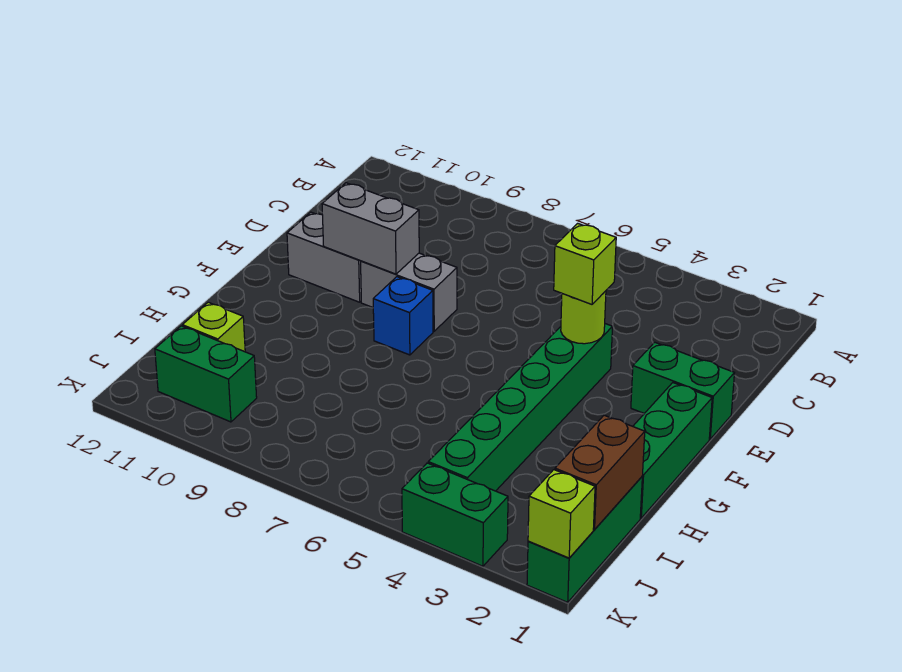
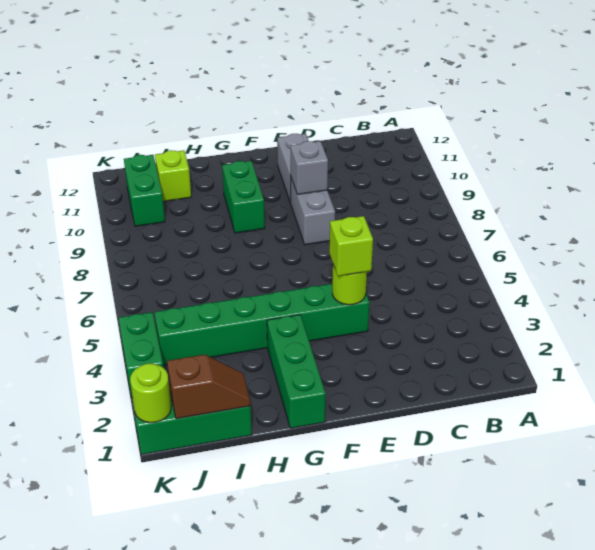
green brick E1:E2 level 1 -> green brick G9:G10 level 1
grey brick E9:E10 level 2 -> grey brick E9 level 2
green brick F1:H1 level 1 -> green brick G1:G3 level 1
blue brick F8 level 1 -> none
brown brick I1:J1 level 2 -> brown slope I1:J1 level 2 top J
lime brick K1 level 2 -> lime round brick K1 level 2

